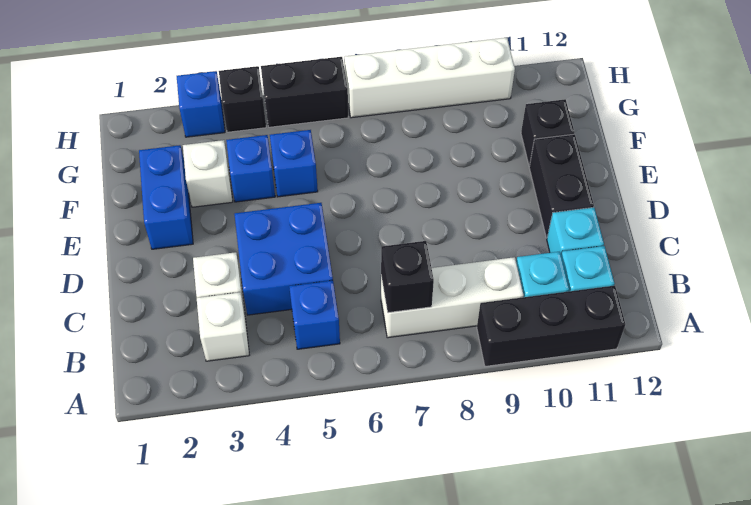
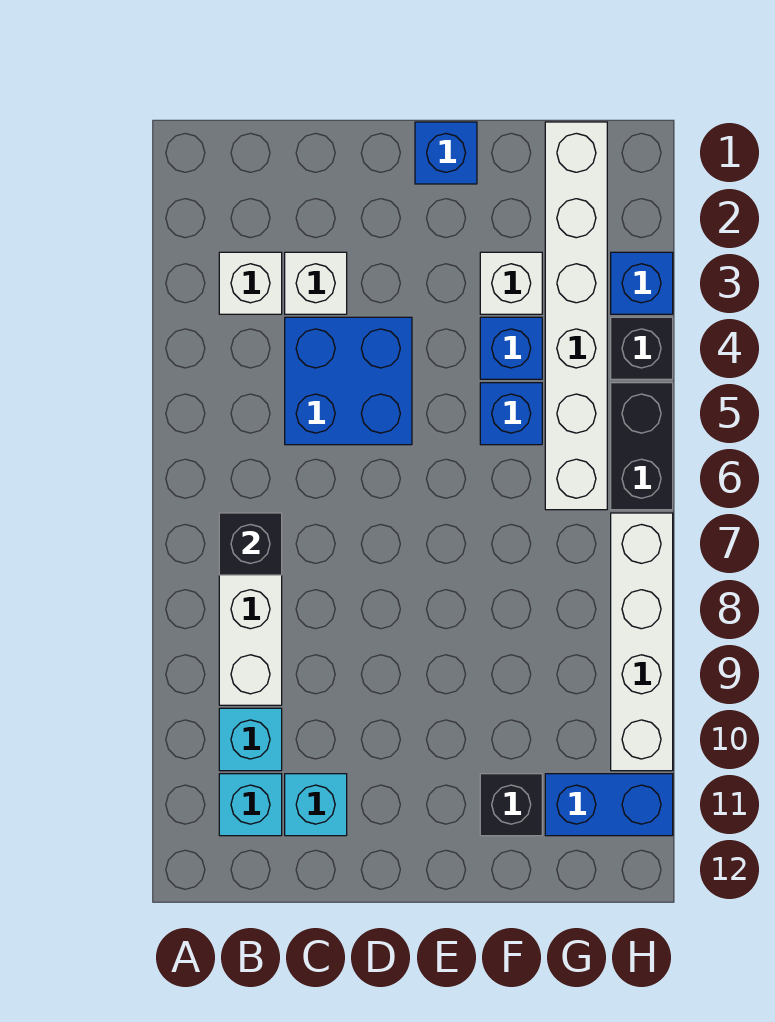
black brick A9:A11 level 1 -> none
blue brick B5 level 1 -> blue brick E1 level 1
black brick D11:E11 level 1 -> none
blue brick E2:F2 level 1 -> blue brick G11:H11 level 1
none -> white brick G1:G6 level 1

